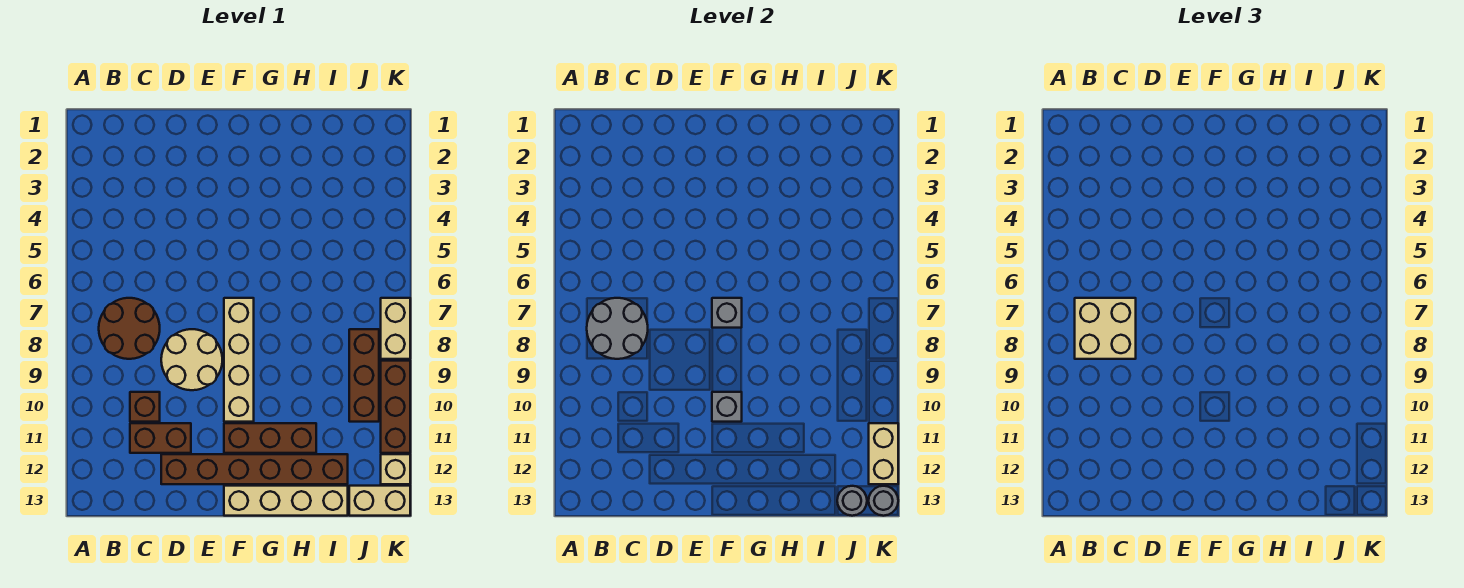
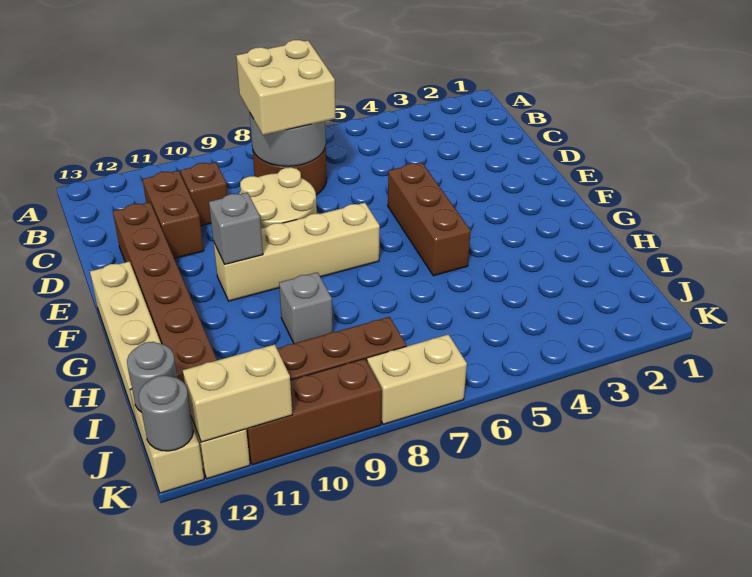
grey brick F7 level 2 -> grey brick H9 level 1
brown brick F11:H11 level 1 -> brown brick E5:G5 level 1

